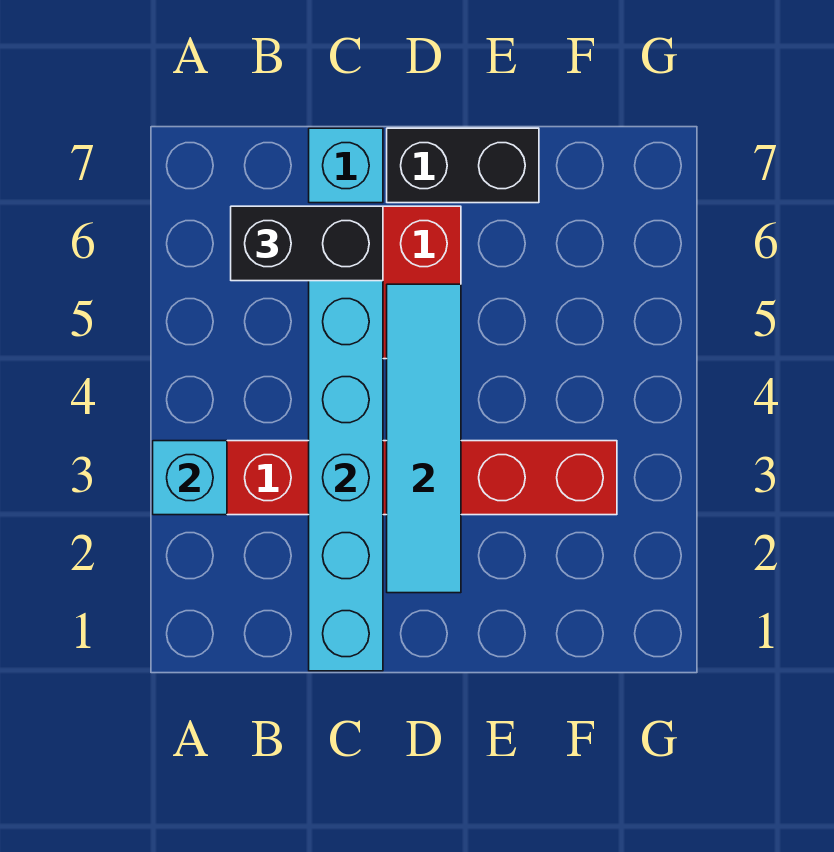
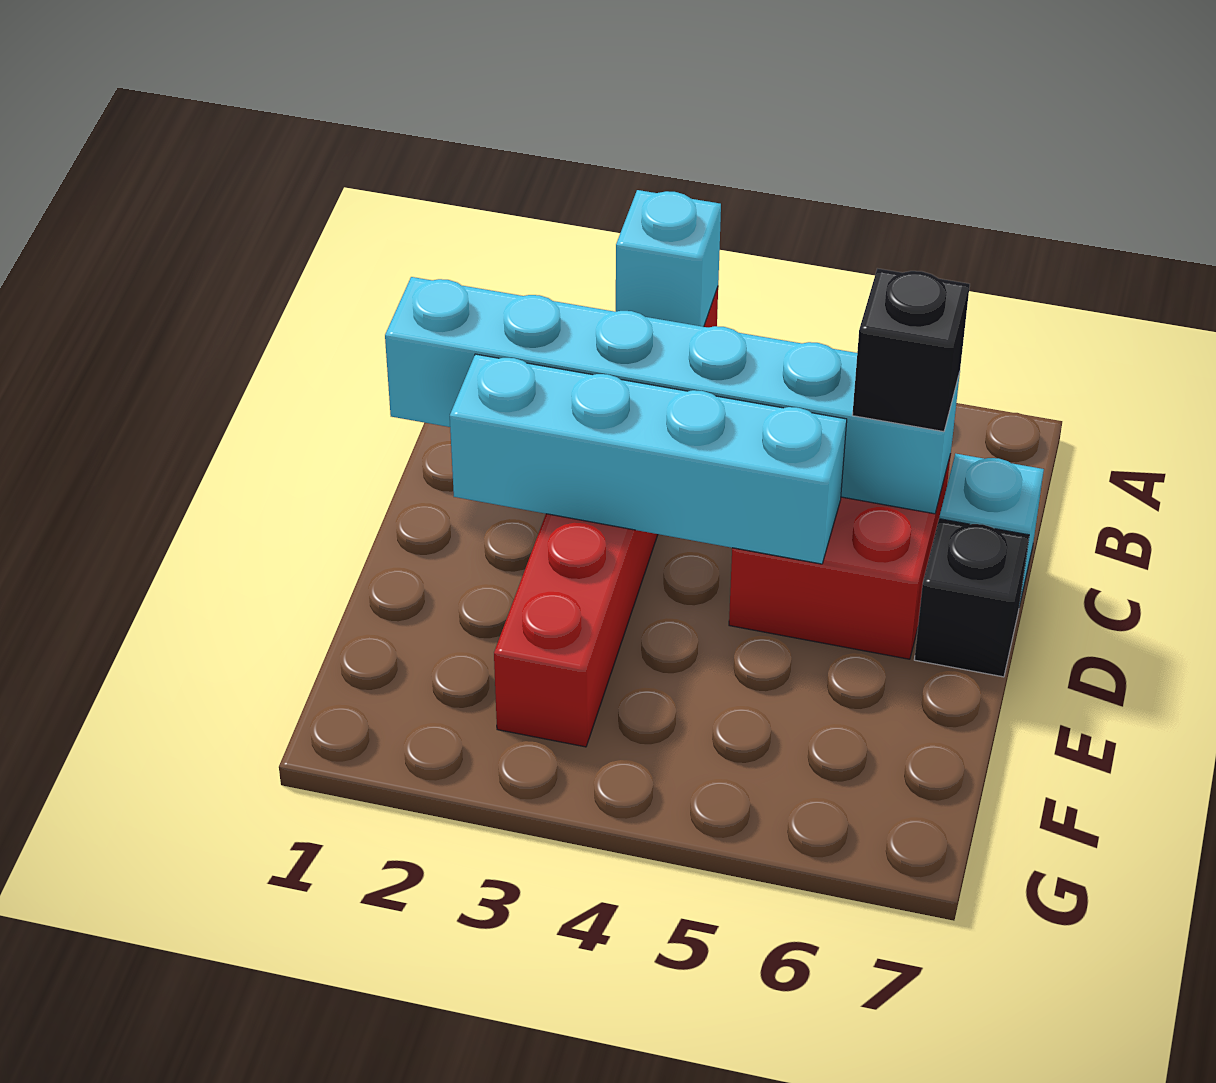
black brick B6:C6 level 3 -> black brick C6 level 3
cyan tile D2:D5 level 2 -> cyan brick D2:D5 level 2
black brick D7:E7 level 1 -> black brick D7 level 1

